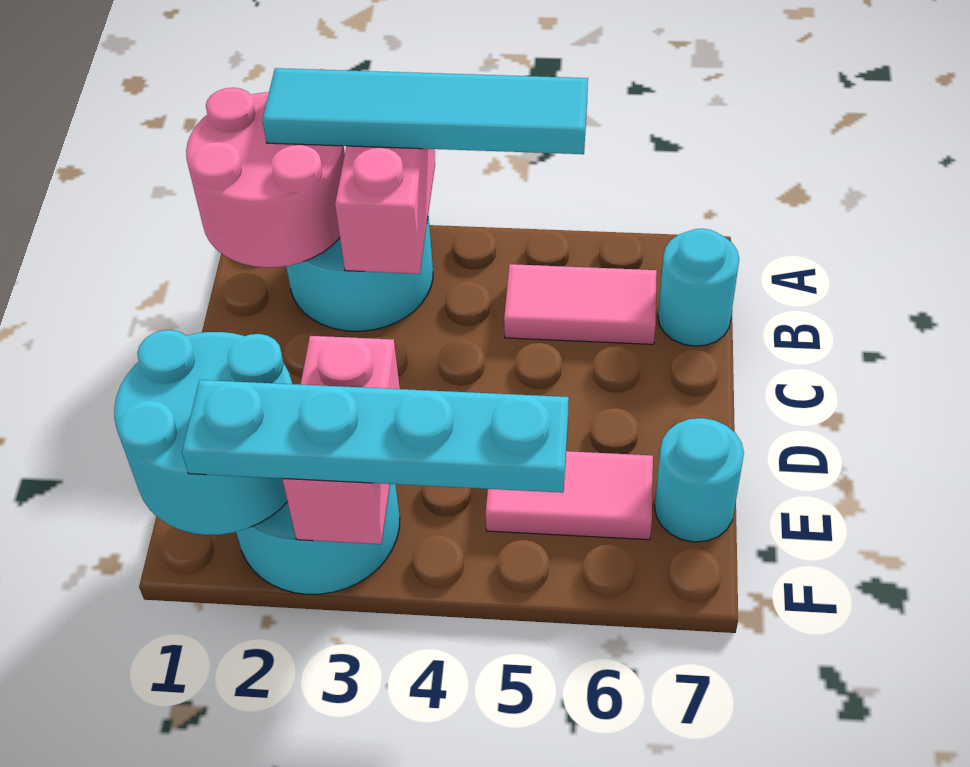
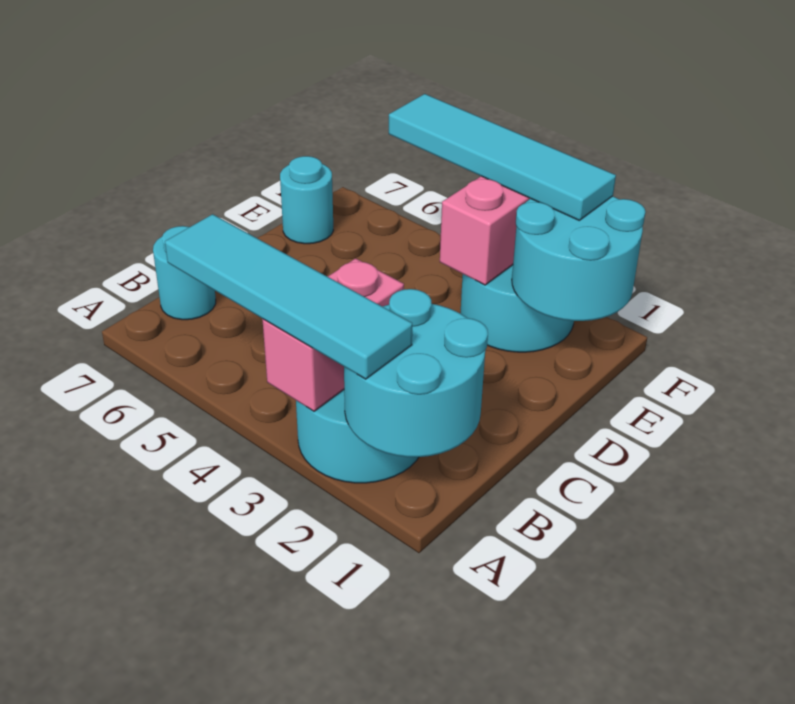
pink round brick A1:B2 level 2 -> cyan round brick A1:B2 level 2
pink tile B5:B6 level 1 -> none
pink tile E5:E6 level 1 -> none
cyan plate F2:F5 level 3 -> cyan tile F2:F5 level 3

